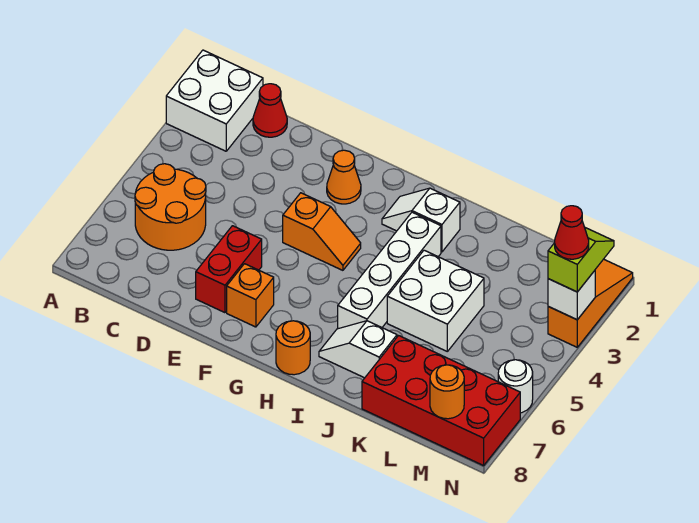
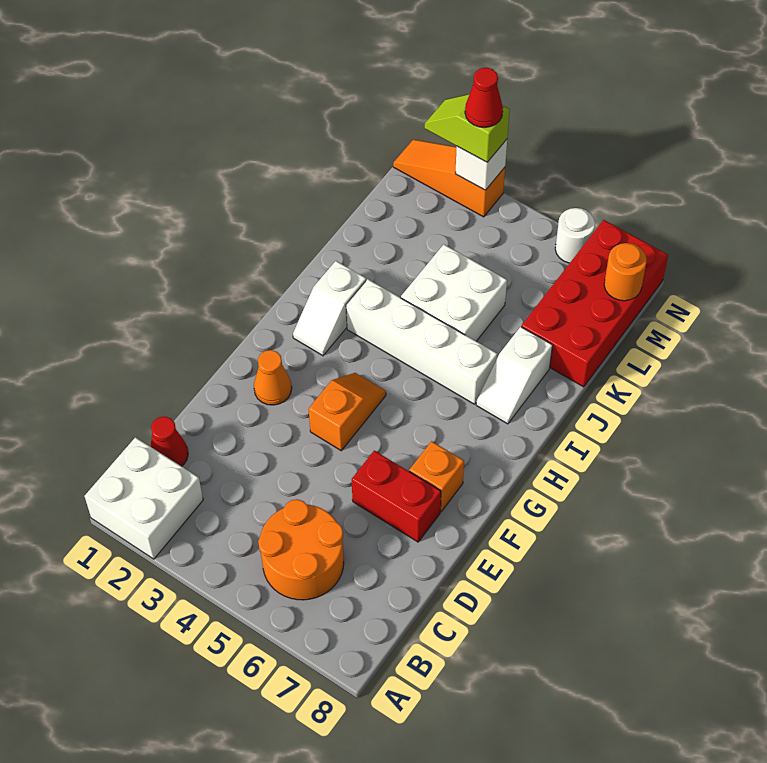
orange round brick H8 level 1 -> none

